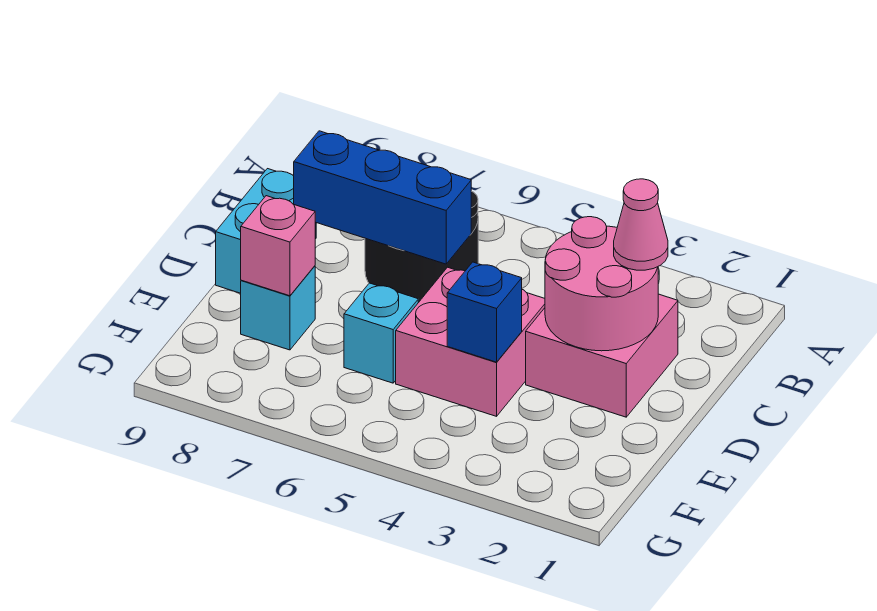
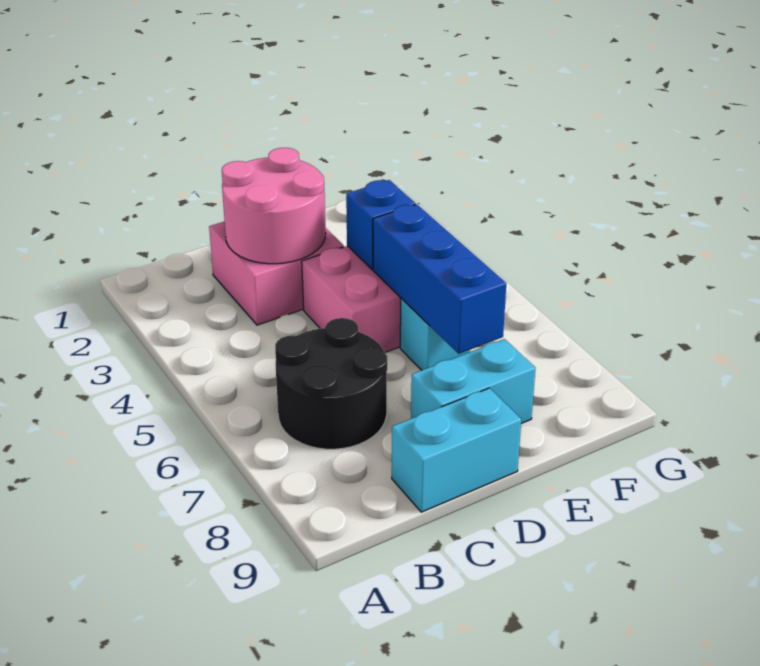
pink cone C2 level 3 -> none
blue brick C6:C8 level 2 -> blue brick E5:E7 level 2
cyan brick E8 level 1 -> cyan brick D8:E8 level 1
pink brick E8 level 2 -> none

